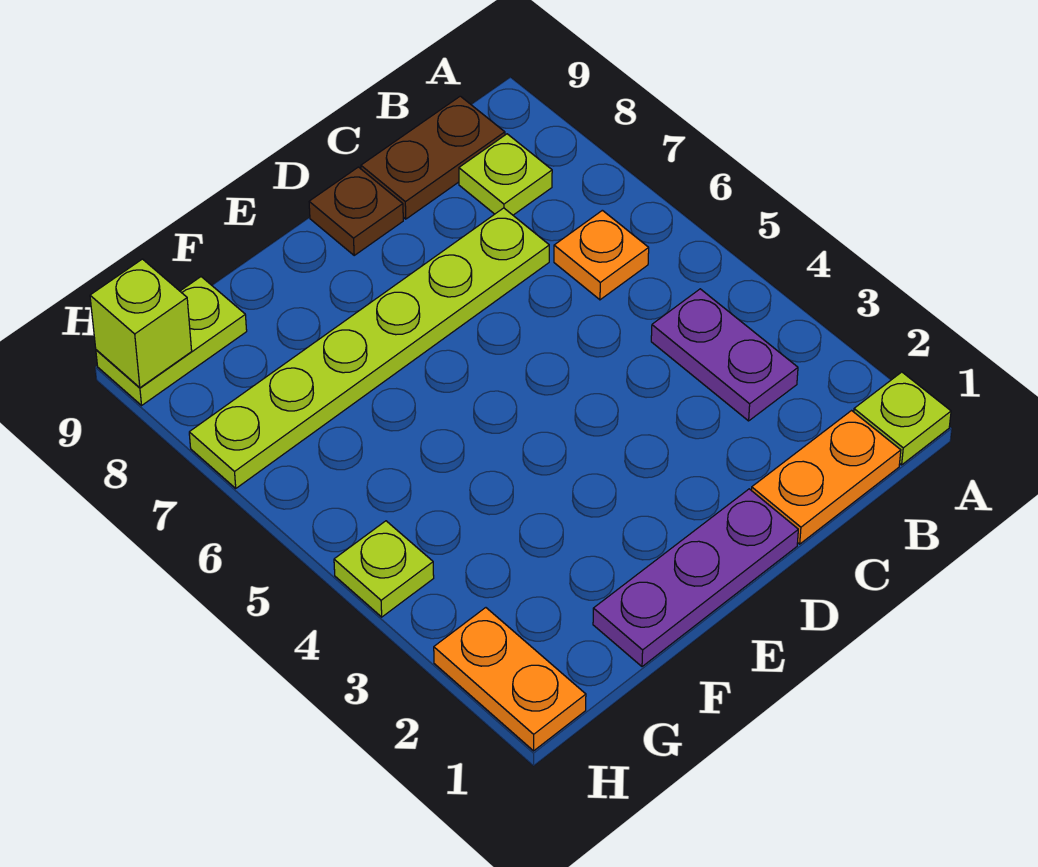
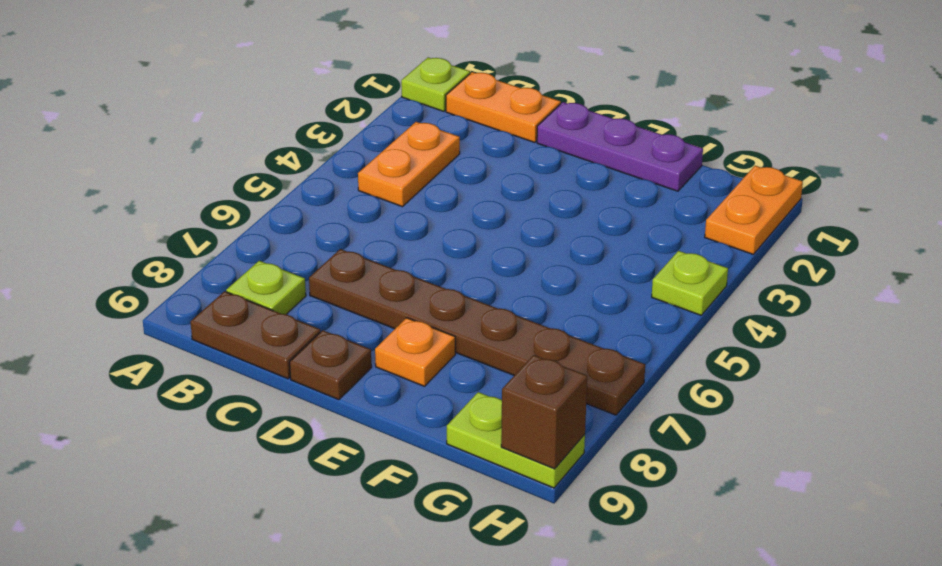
purple plate B3:B4 level 1 -> orange plate B3:B4 level 1
orange plate B6 level 1 -> orange plate E8 level 1
lime plate C7:H7 level 1 -> brown plate C7:H7 level 1
lime brick H9 level 2 -> brown brick H9 level 2

